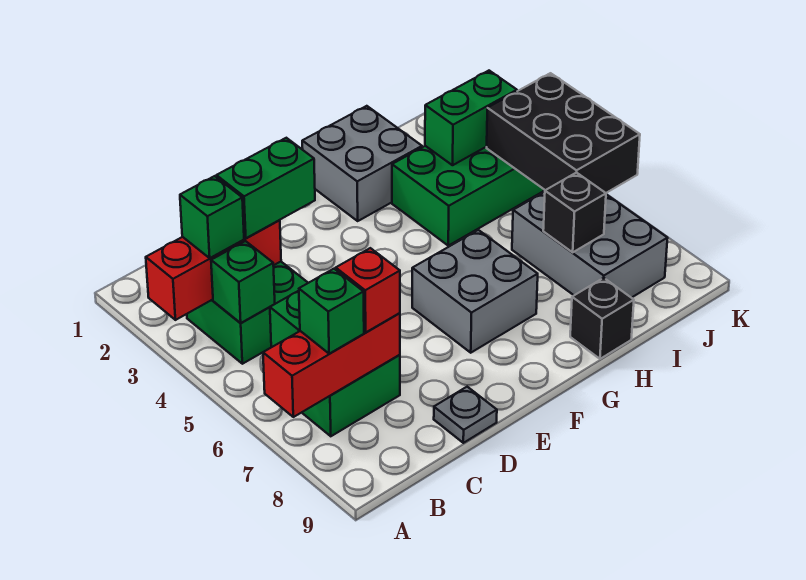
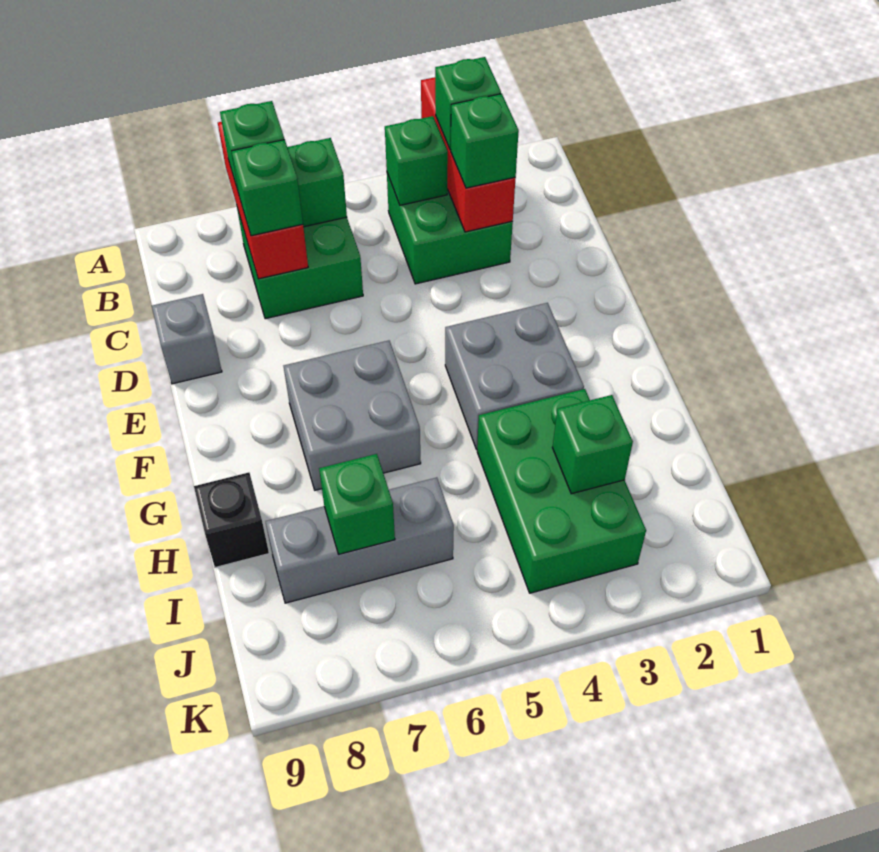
green brick C3:D3 level 3 -> green brick C3 level 3
red brick C7 level 3 -> green brick C7 level 3
grey plate D9 level 1 -> grey brick D9 level 1
grey brick G1:H2 level 1 -> grey brick F3:G4 level 1
green brick I3:J3 level 2 -> green brick I3 level 2
grey brick I6:J8 level 1 -> grey brick I6:I8 level 1
black brick I7 level 2 -> green brick I7 level 2
black brick J4:K6 level 2 -> none

